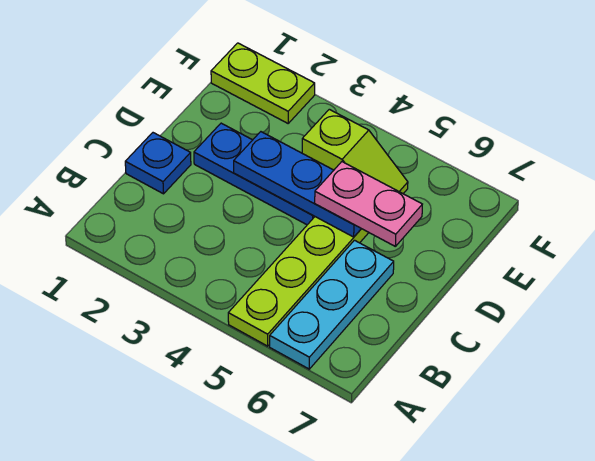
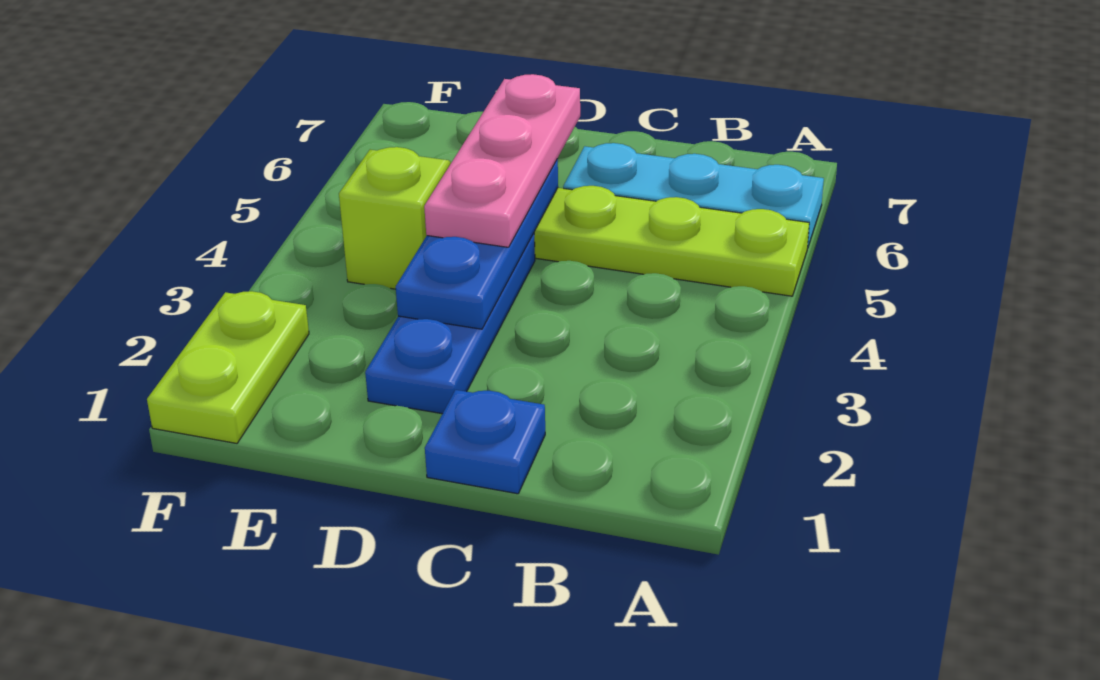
pink plate D5:D6 level 3 -> pink plate D4:D6 level 3

